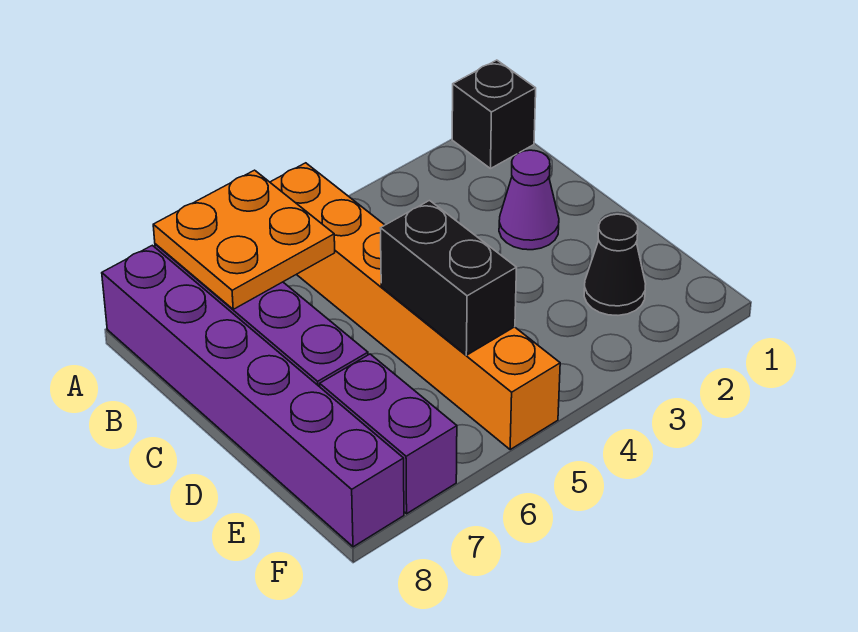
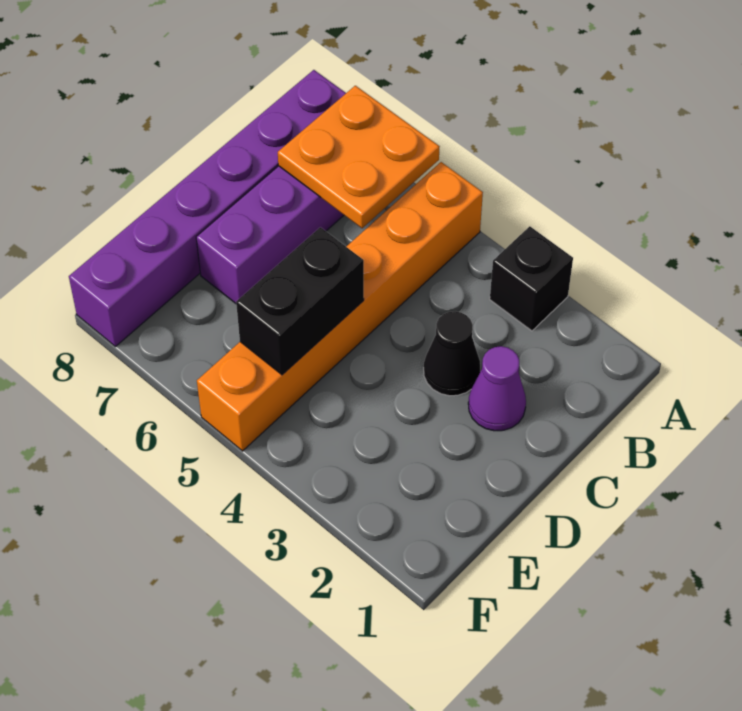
black brick A1 level 1 -> black brick A3 level 1
black cone E2 level 1 -> black cone C3 level 1
purple brick E7:F7 level 1 -> none

